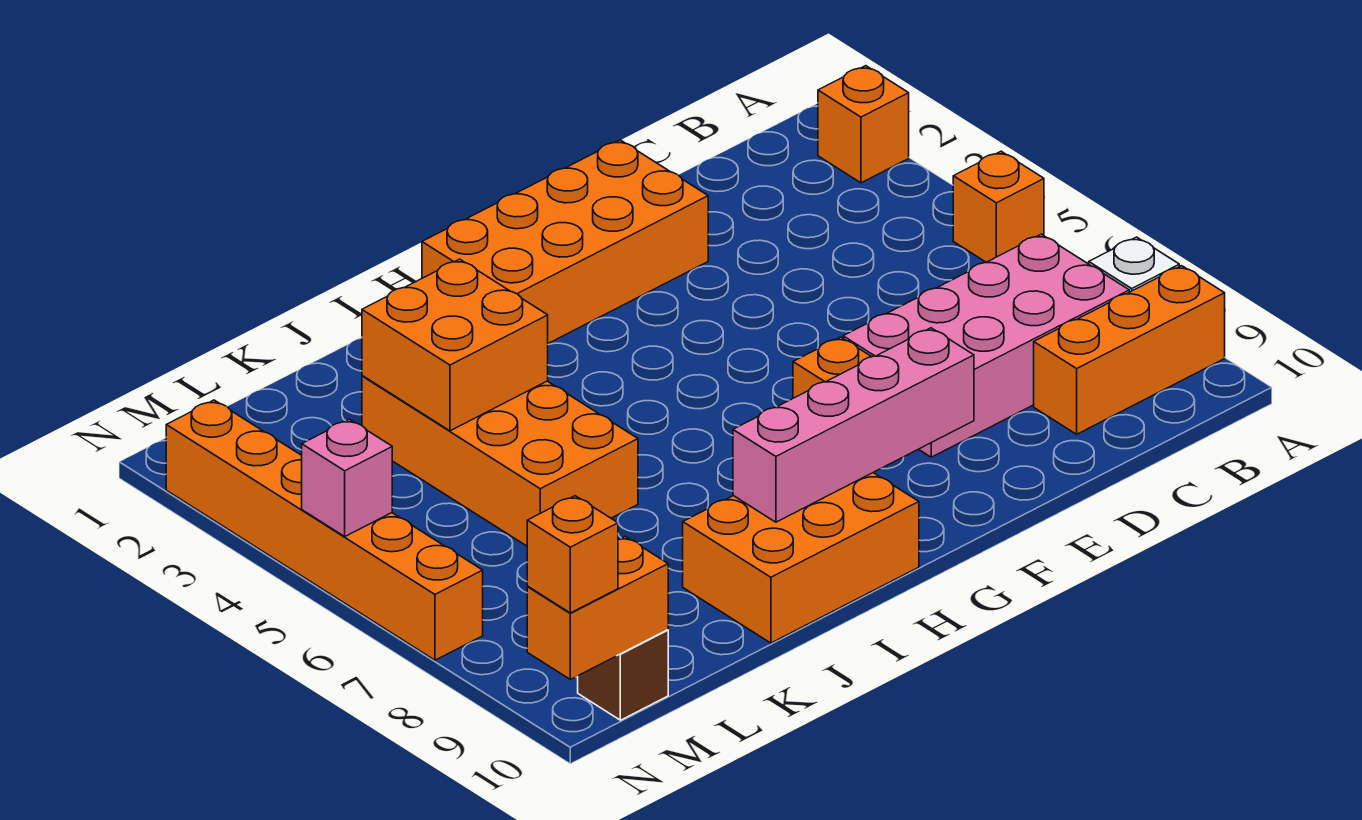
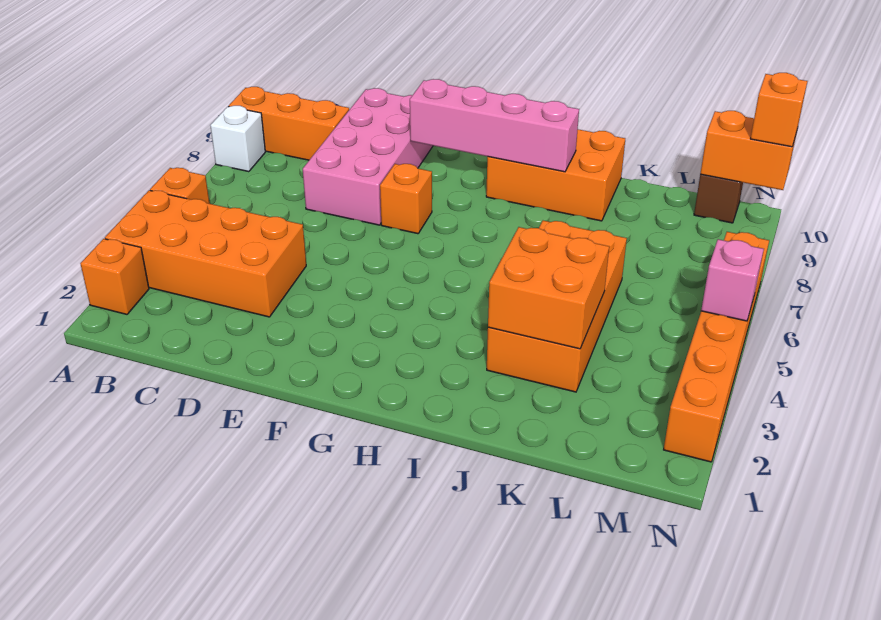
pink brick B7:E8 level 1 -> pink brick D7:E10 level 1
orange brick E1:H2 level 1 -> orange brick A3:D4 level 1

